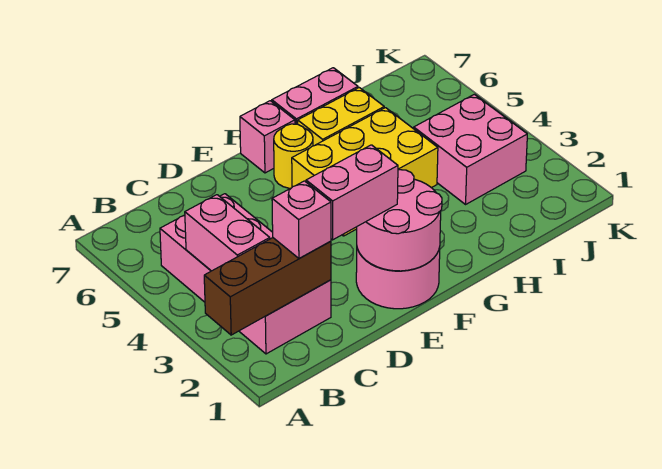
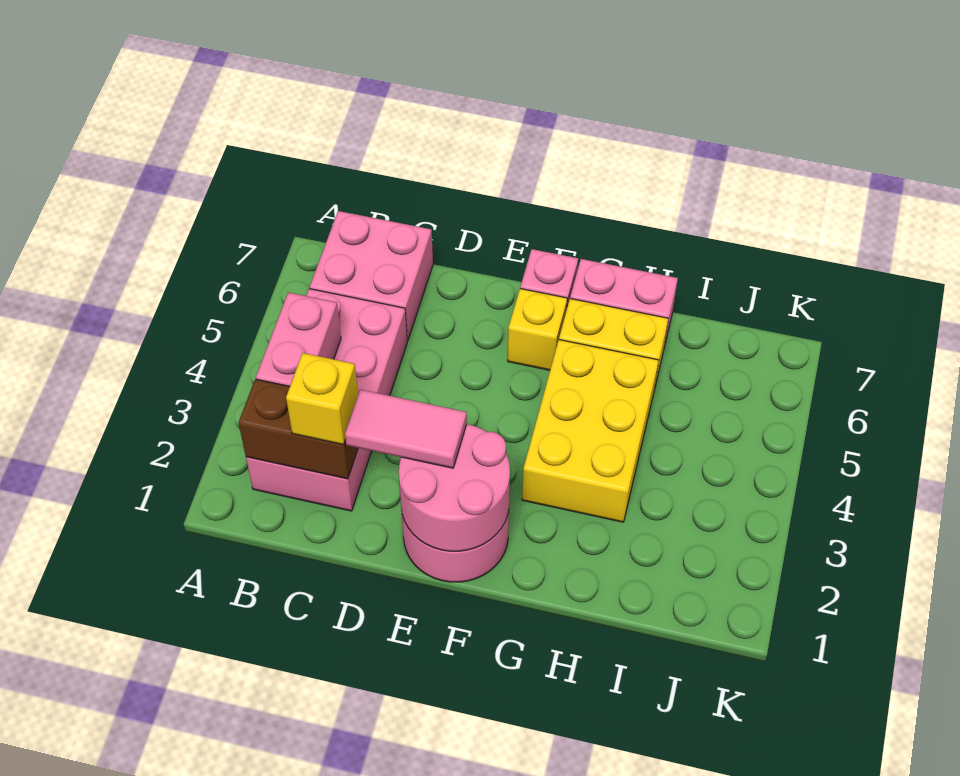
brown brick A2:C2 level 2 -> brown brick B2:C2 level 2
pink brick C2 level 3 -> yellow brick C2 level 3
pink brick D2:E2 level 3 -> pink tile D2:E2 level 3
yellow brick F4:H5 level 1 -> yellow brick G3:H5 level 1
yellow round brick F6 level 1 -> yellow brick F6 level 1
pink brick I3:J4 level 1 -> pink brick B6:C7 level 1

